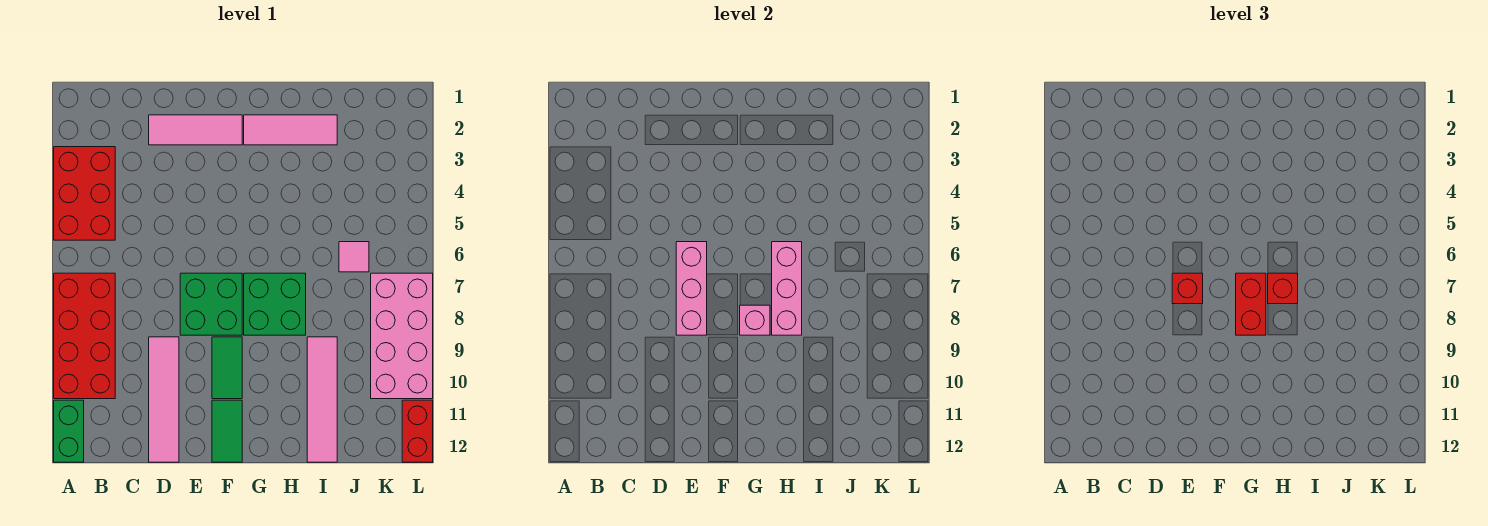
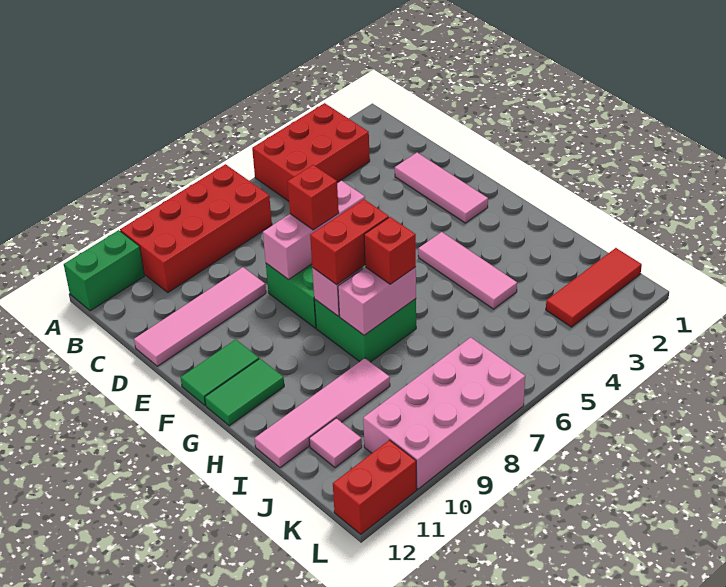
green tile F9:F10 level 1 -> green tile G11:G12 level 1
pink tile G2:I2 level 1 -> pink tile G4:I4 level 1
pink brick H6:H8 level 2 -> pink brick H7:H8 level 2
pink tile J6 level 1 -> pink tile J11 level 1
none -> red tile K1:K3 level 1

